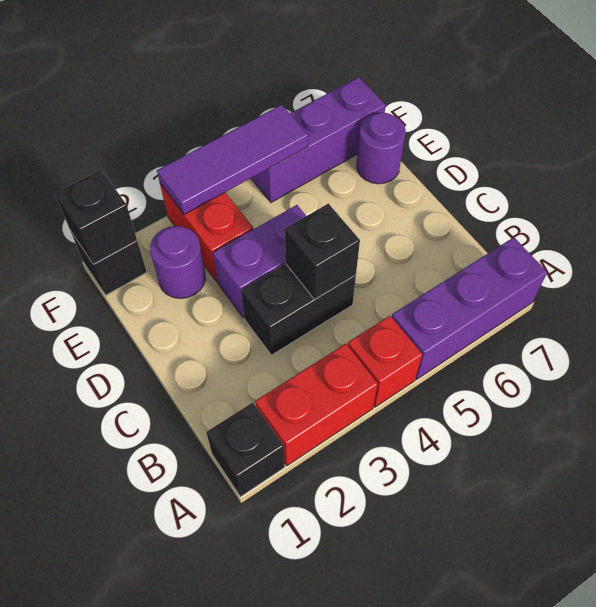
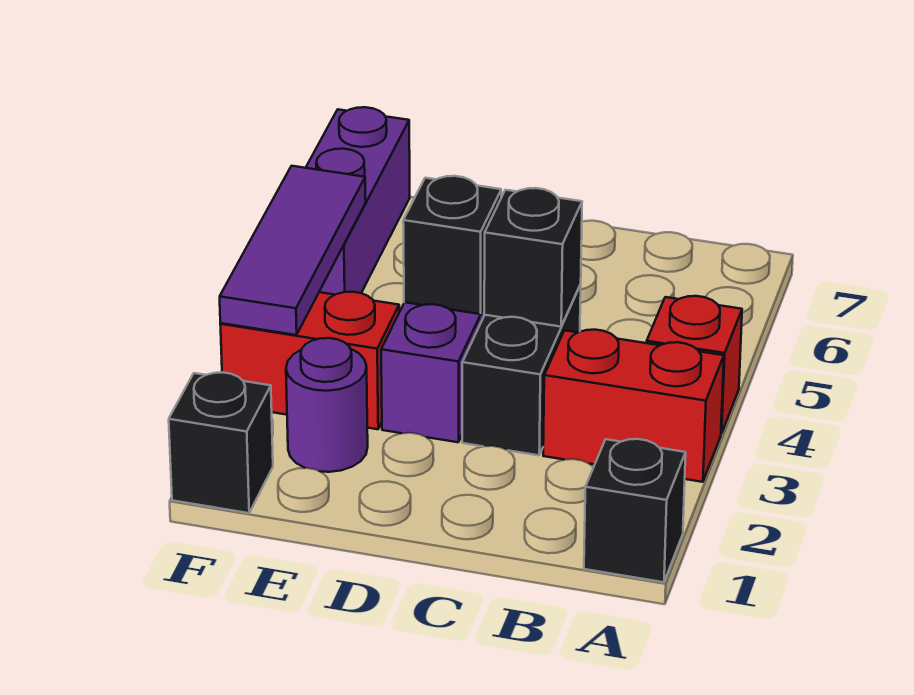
red brick A2:A3 level 1 -> red brick A3:B3 level 1
purple brick A5:A7 level 1 -> none
purple round brick E7 level 1 -> none
black brick F1 level 2 -> black brick D4 level 2

